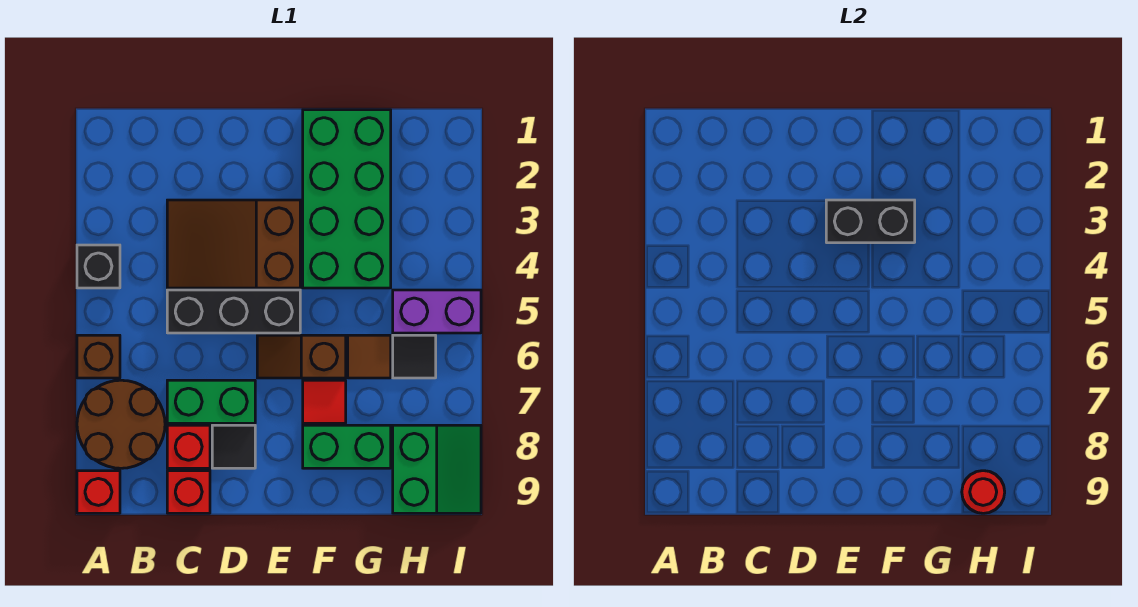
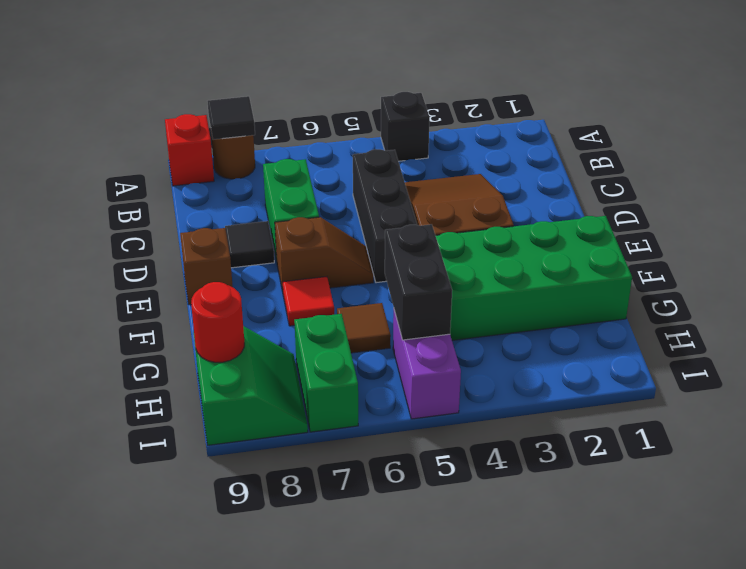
brown brick A6 level 1 -> brown brick E9 level 1
brown round brick A7:B8 level 1 -> brown round brick A8 level 1
red brick C8 level 1 -> none
red brick C9 level 1 -> none
black brick E3:F3 level 2 -> black brick G5:H5 level 2
brown slope E6:F6 level 1 top F -> brown slope E6:E7 level 1 top 7
green brick F8:G8 level 1 -> green brick H7:I7 level 1
black tile H6 level 1 -> black tile A8 level 2
green slope H8:I9 level 1 top H -> green slope H8:I9 level 1 top 9

